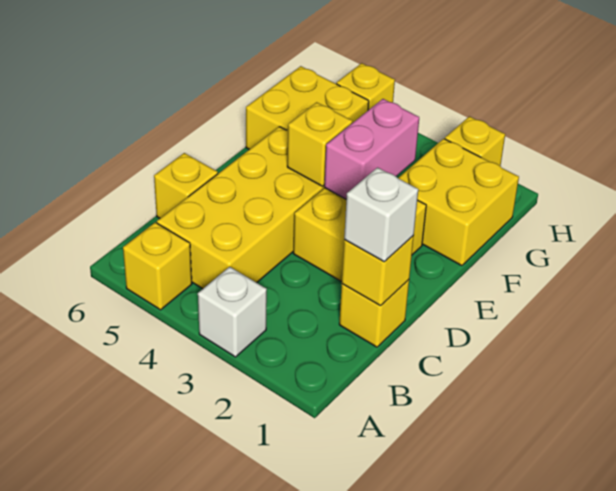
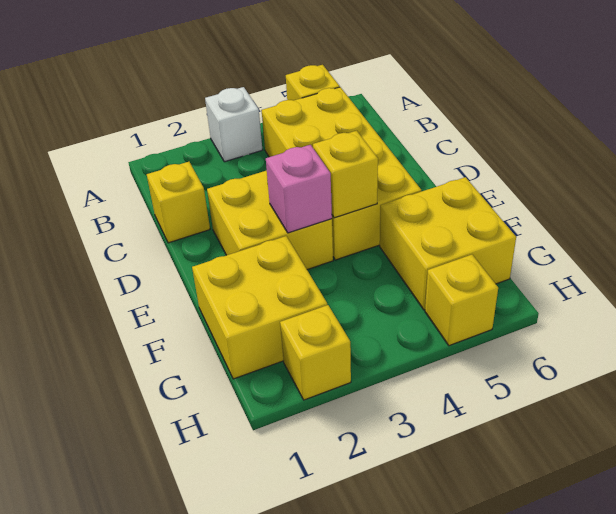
yellow brick C1 level 2 -> none
white brick C1 level 3 -> none
yellow brick C6 level 1 -> none
pink brick E3:F3 level 2 -> pink brick E3 level 2

